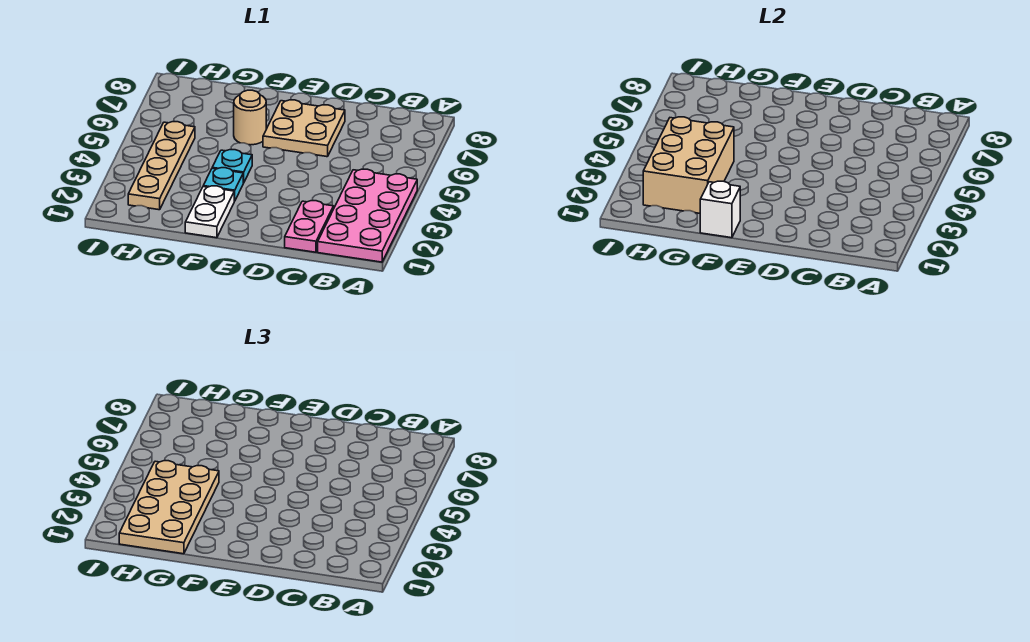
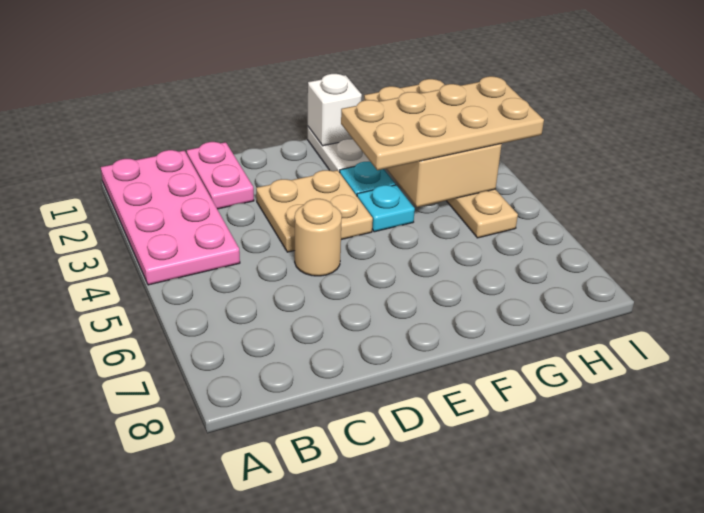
tan plate D6:E7 level 1 -> tan plate D3:E4 level 1
tan round brick F6 level 1 -> tan round brick D5 level 1
tan plate G1:H4 level 3 -> tan plate F3:I4 level 3

